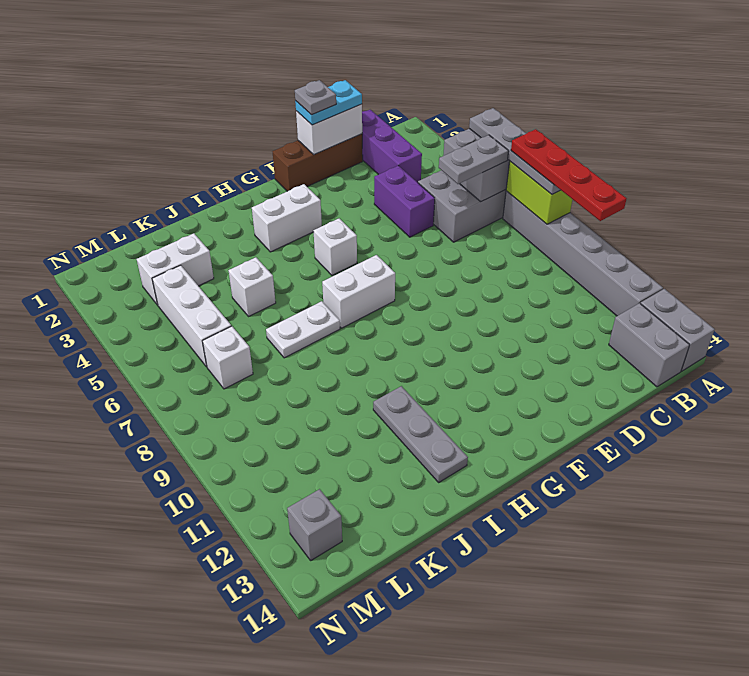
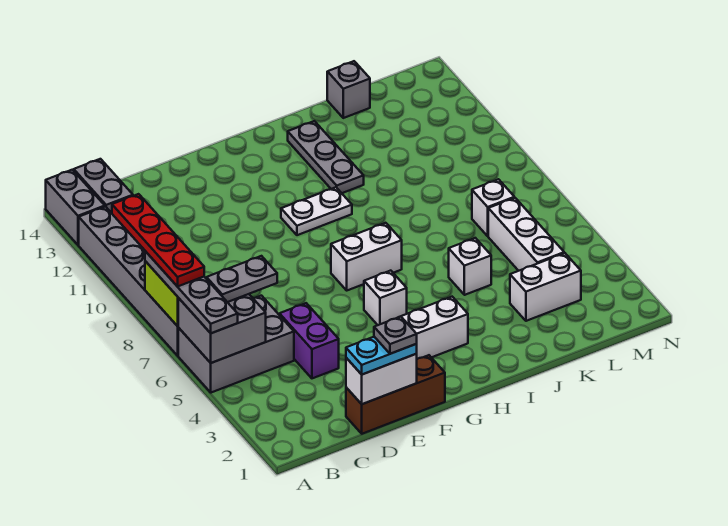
purple brick C1:C3 level 1 -> none
white plate I7:J7 level 1 -> white plate G10:H10 level 1
grey brick M13 level 1 -> grey brick K14 level 1

